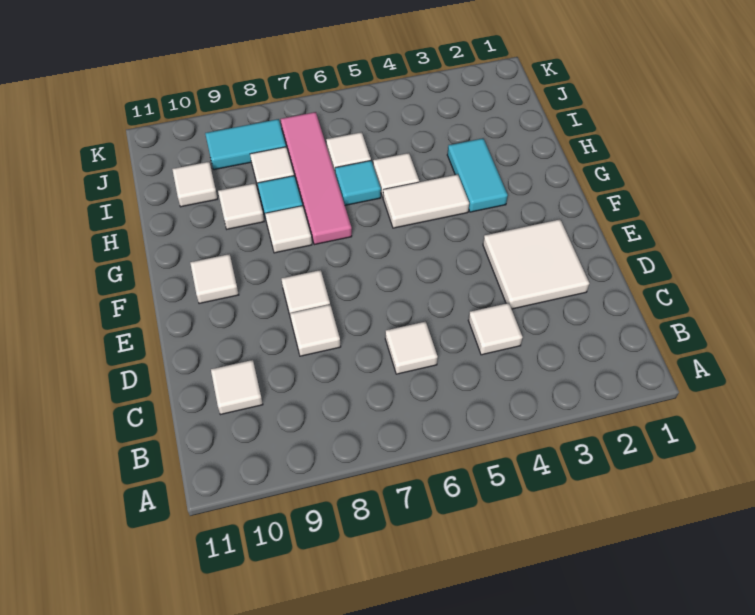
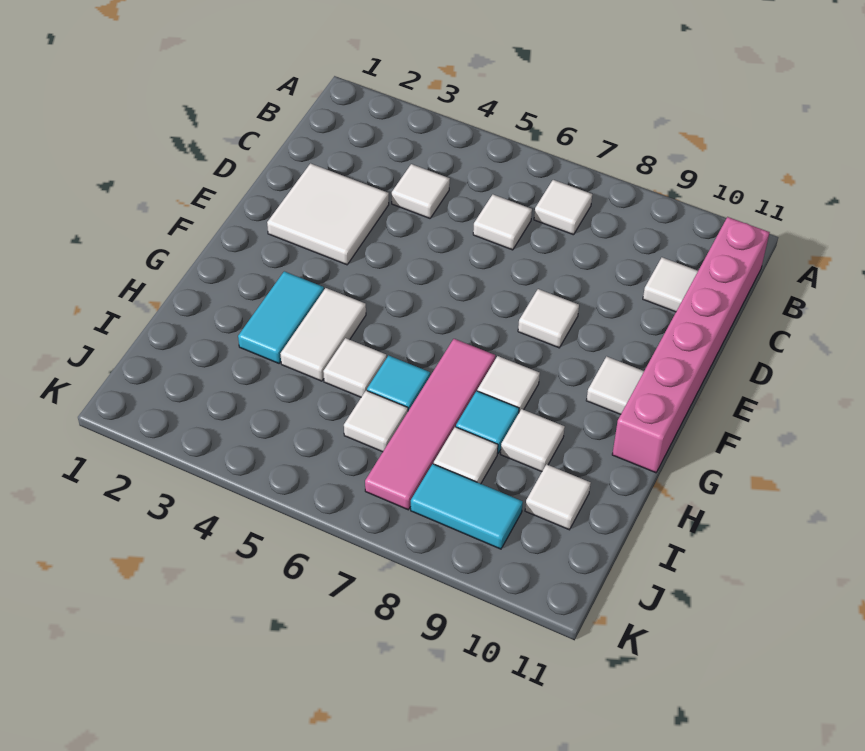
none -> pink brick B11:G11 level 1
white tile D8 level 1 -> white tile B7 level 1
white tile G4:G5 level 1 -> white tile G4:H4 level 1

